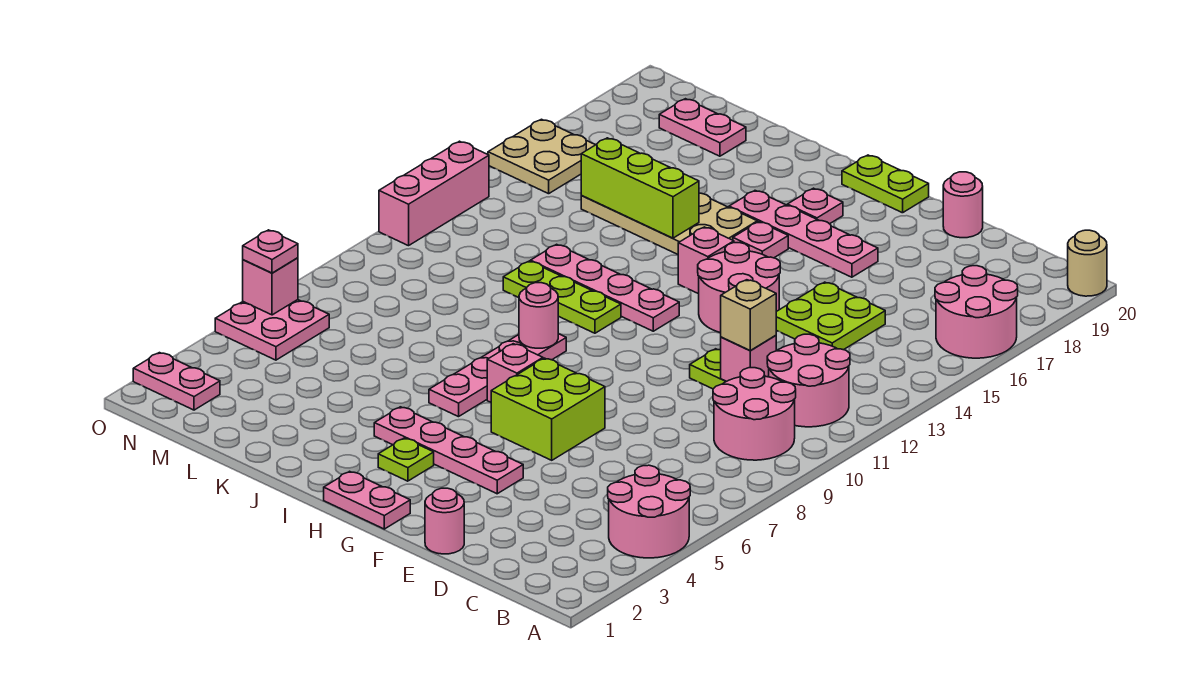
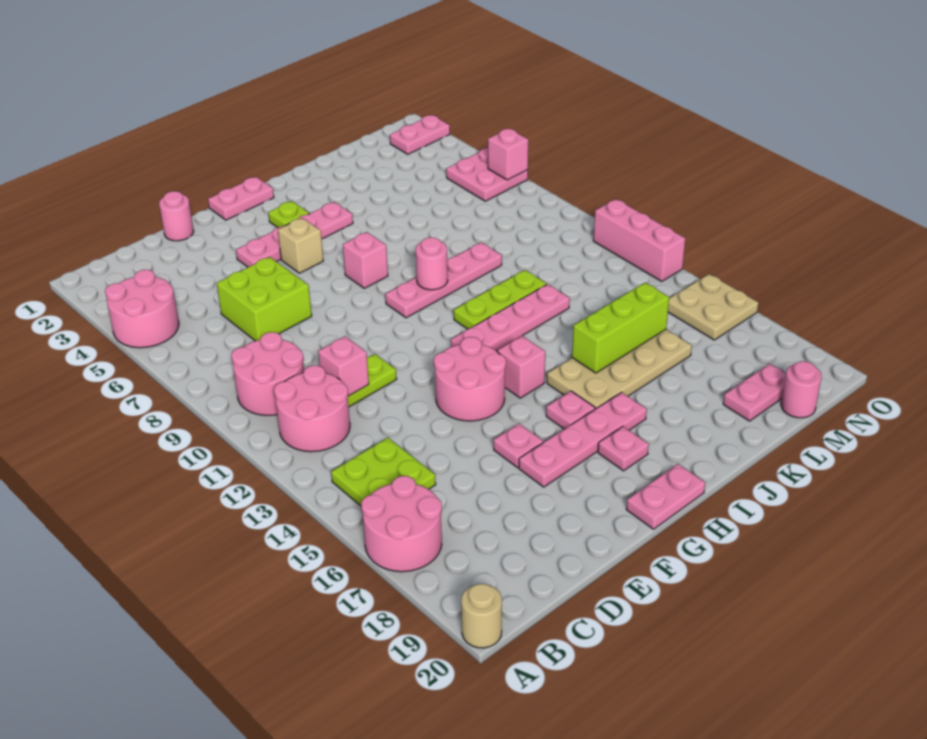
tan brick D11 level 3 -> tan brick G5 level 1
lime plate D14:E15 level 1 -> lime plate B14:C15 level 1
pink round brick E20 level 1 -> pink round brick M20 level 1
lime brick F6:G7 level 1 -> lime brick D6:E7 level 1
lime plate G20:H20 level 1 -> pink plate G20:H20 level 1
pink plate I6:I9 level 1 -> pink plate H9:K9 level 1
pink plate O6 level 3 -> pink plate F16 level 1

